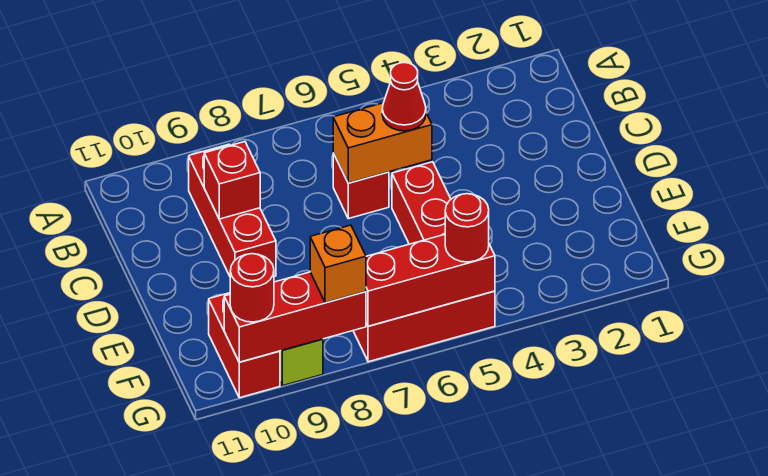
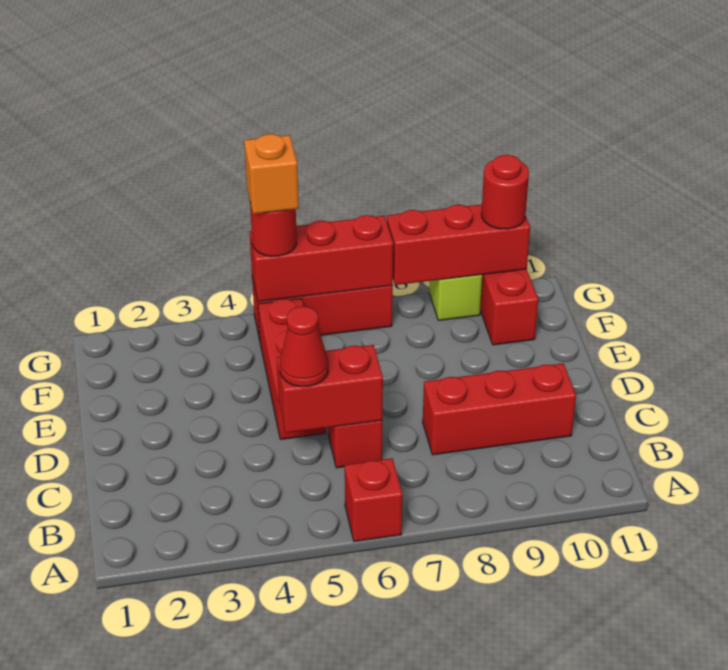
red brick B9:D9 level 1 -> red brick C8:C10 level 1
orange brick C5:C6 level 2 -> red brick C5:C6 level 2
red brick C9 level 2 -> red brick A6 level 1
orange brick G8 level 3 -> orange brick G5 level 4

